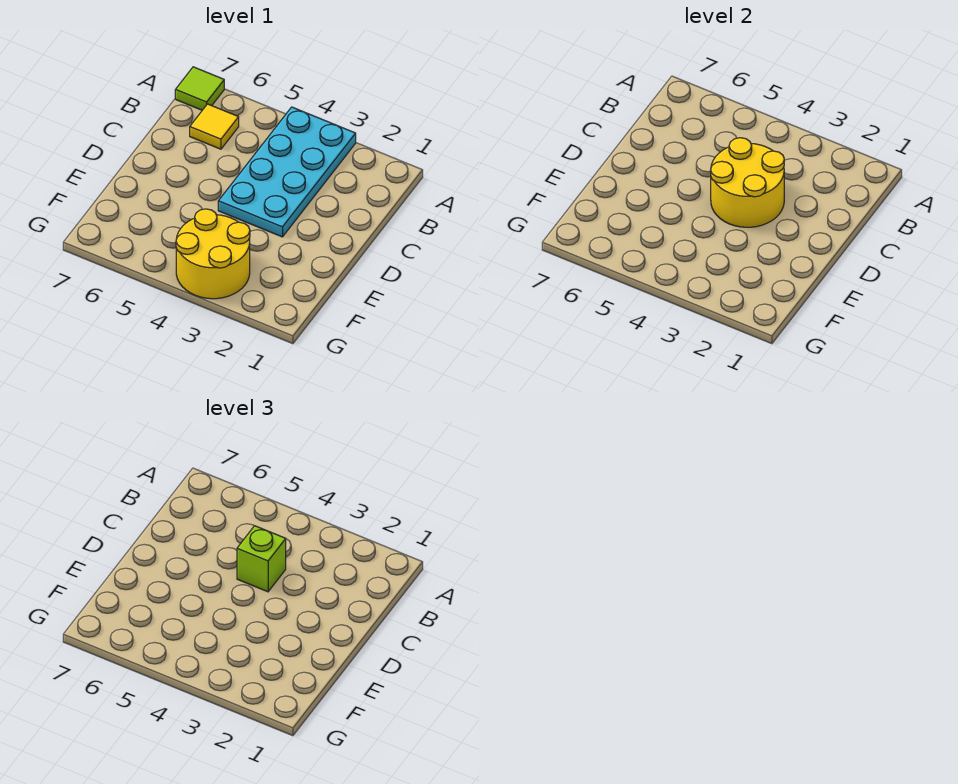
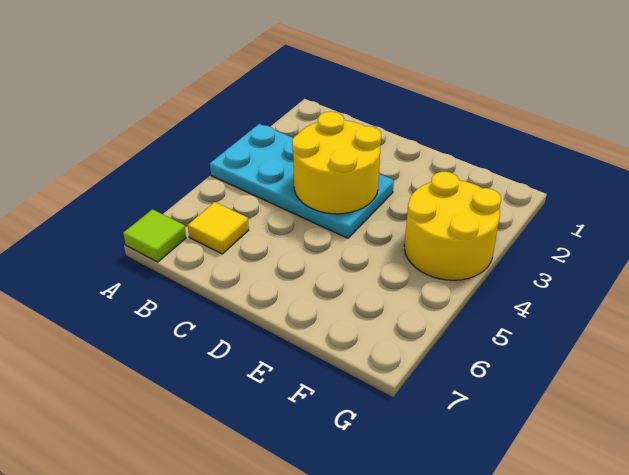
lime brick C4 level 3 -> none

